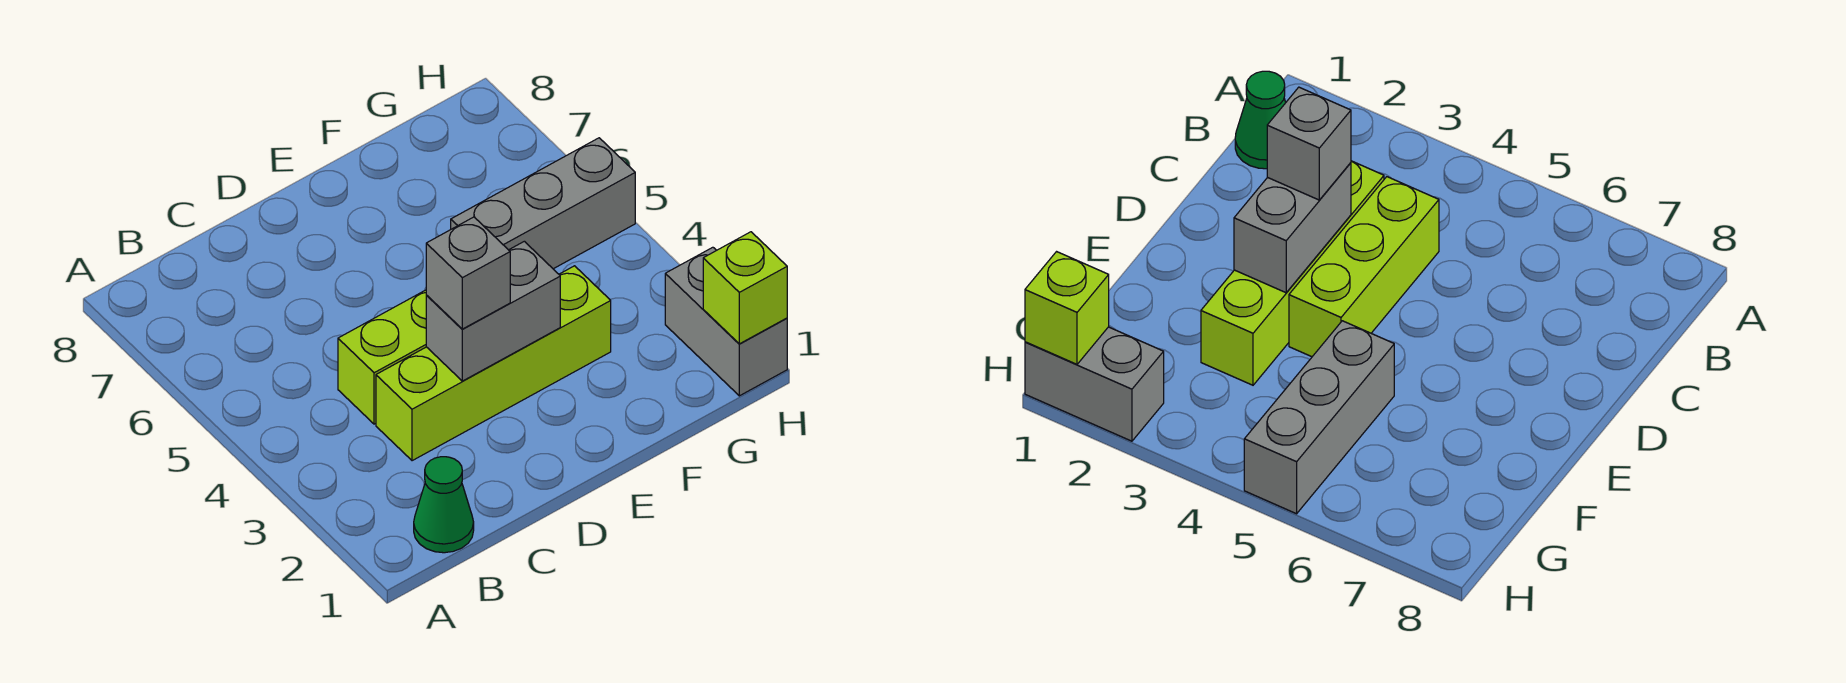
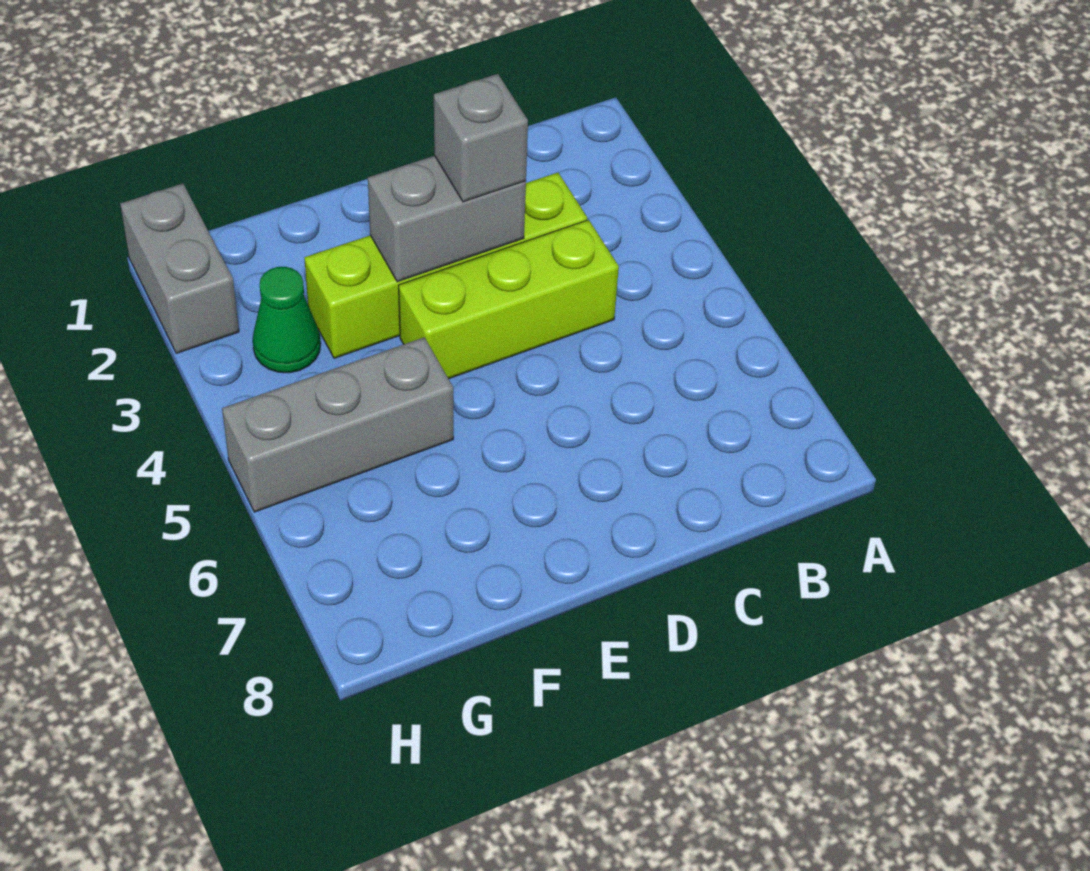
green cone B1 level 1 -> green cone G3 level 1
lime brick H1 level 2 -> none

